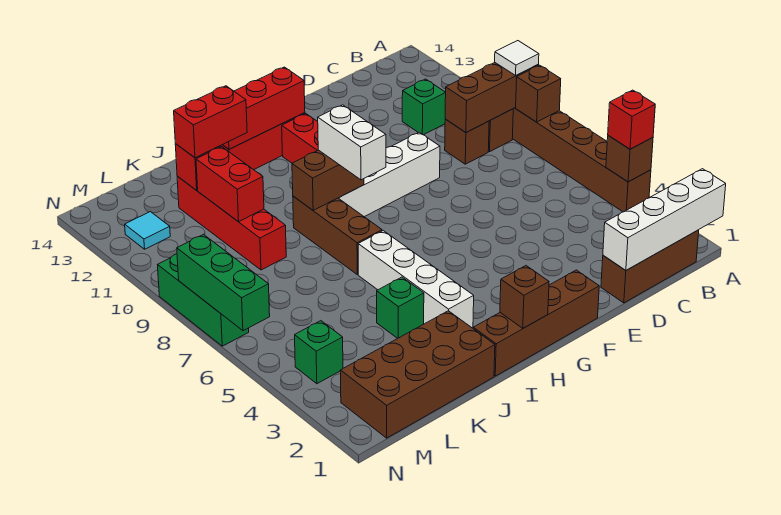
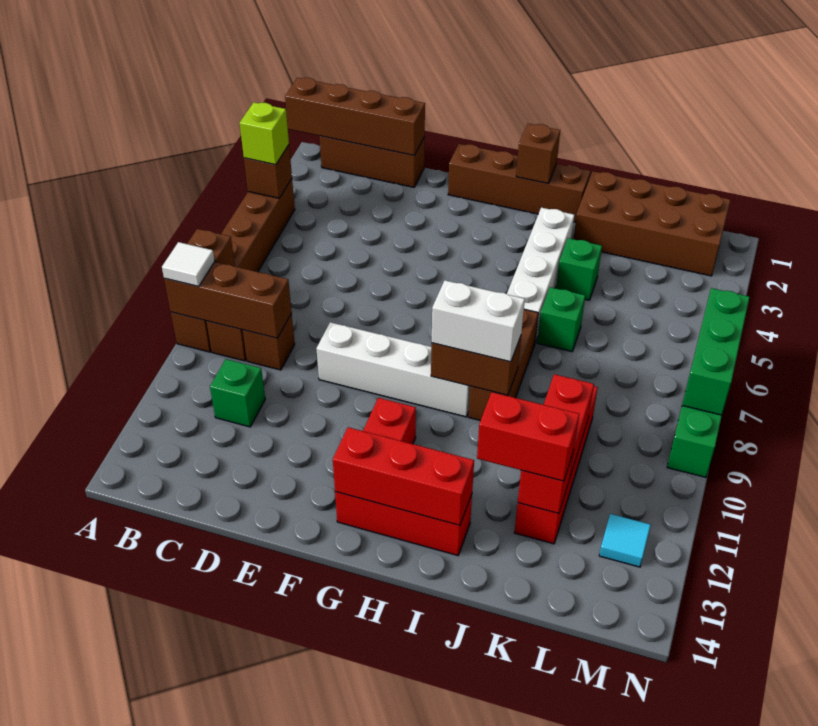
white brick A1:D1 level 2 -> brown brick A1:D1 level 2
red brick A4 level 3 -> lime brick A4 level 3
white brick H8:H9 level 3 -> white brick H9:I9 level 3
green brick M4 level 1 -> green brick J6 level 1

